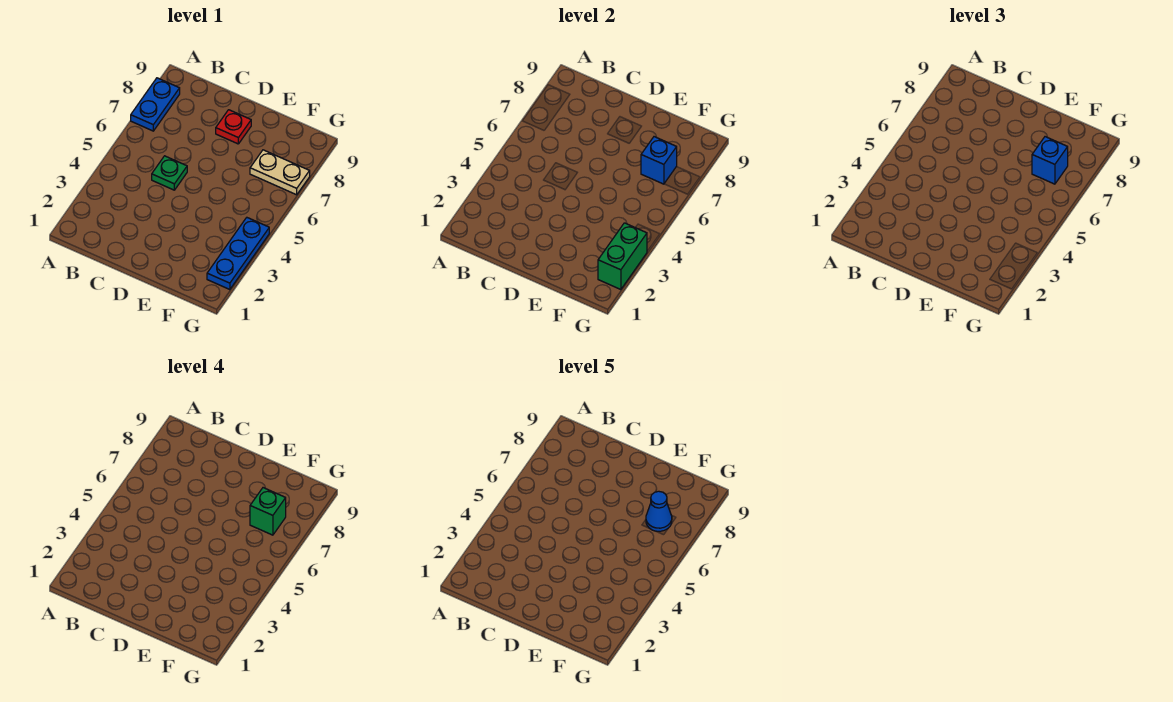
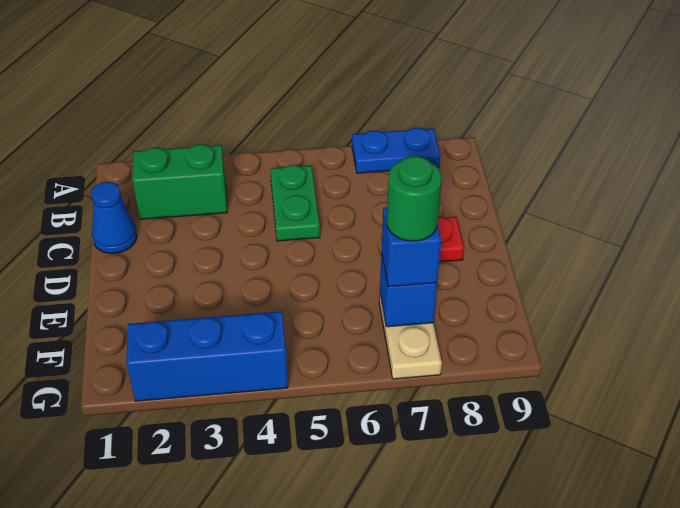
green plate C5 level 1 -> green plate B5:C5 level 1
green brick F7 level 4 -> green round brick F7 level 4
blue cone F7 level 5 -> blue cone C1 level 1
blue plate G2:G4 level 1 -> blue brick G2:G4 level 1
green brick G2:G3 level 2 -> green brick B2:B3 level 1

